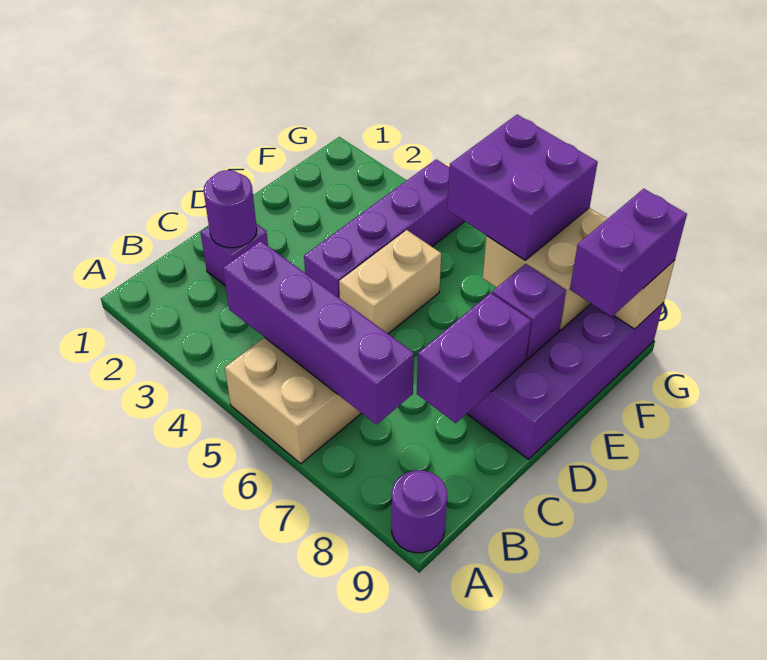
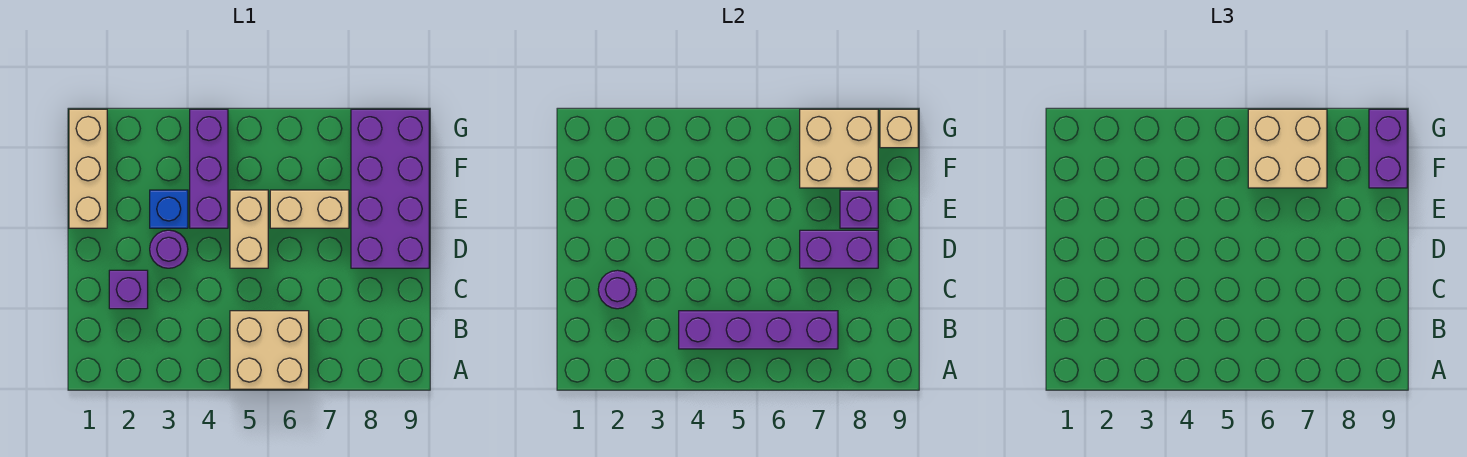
purple round brick A9 level 1 -> purple round brick D3 level 1
purple brick C8:D8 level 2 -> purple brick D7:D8 level 2
purple brick D4:G4 level 1 -> purple brick E4:G4 level 1
none -> tan brick E1:G1 level 1
none -> blue brick E3 level 1
none -> tan brick E6:E7 level 1
purple brick F6:G7 level 3 -> tan brick F6:G7 level 3

